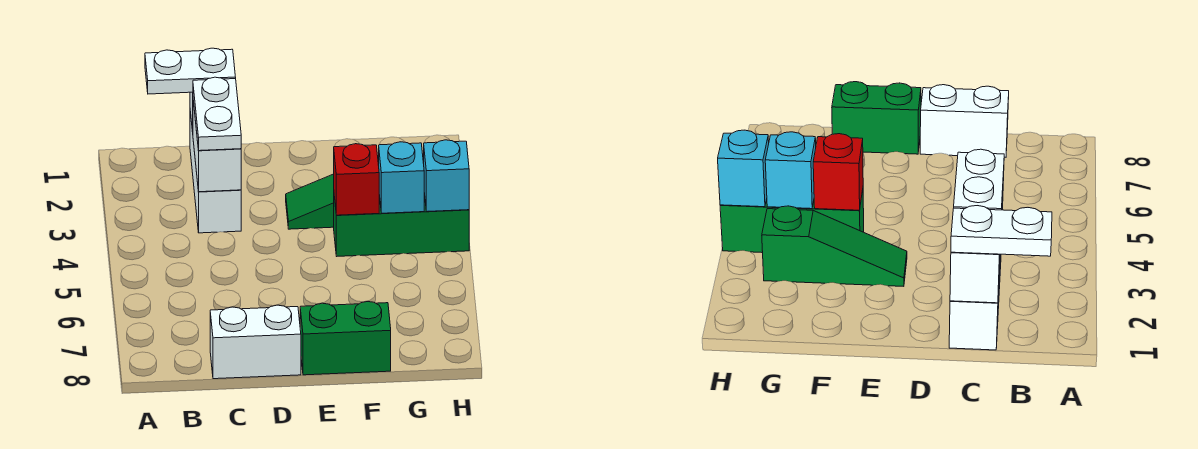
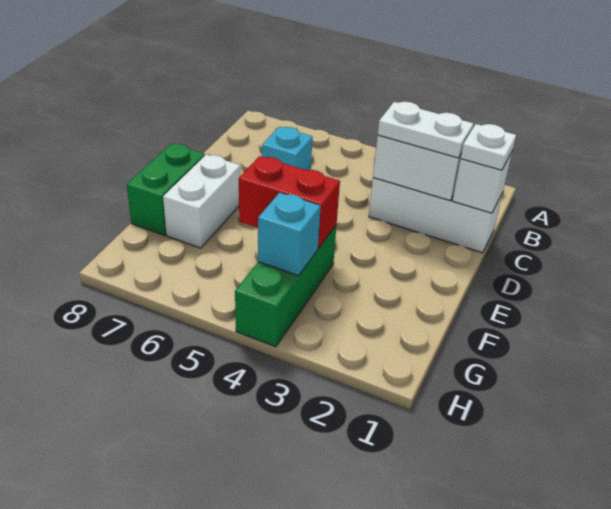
white plate B1:C1 level 3 -> white plate C1 level 3
white brick C8:D8 level 1 -> white brick E7:F7 level 1
green slope E3:G3 level 1 top G -> none
red brick F4 level 2 -> red brick F4:F5 level 2
cyan brick H4 level 2 -> cyan brick C6 level 1

